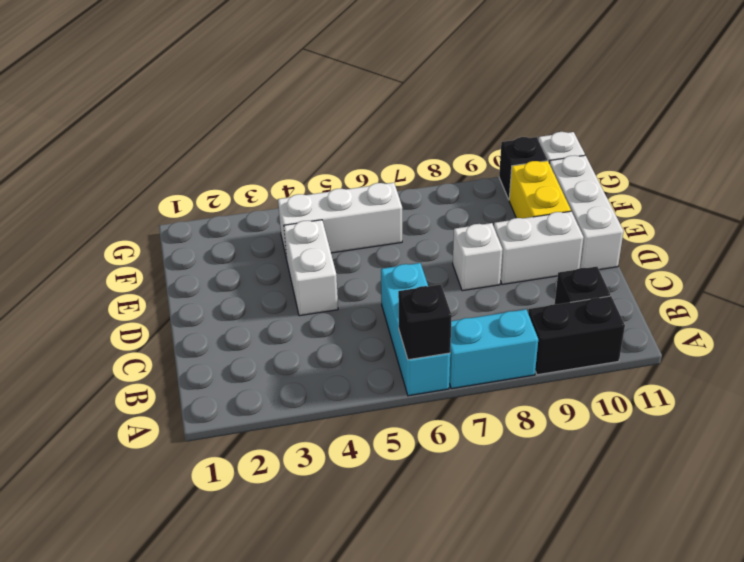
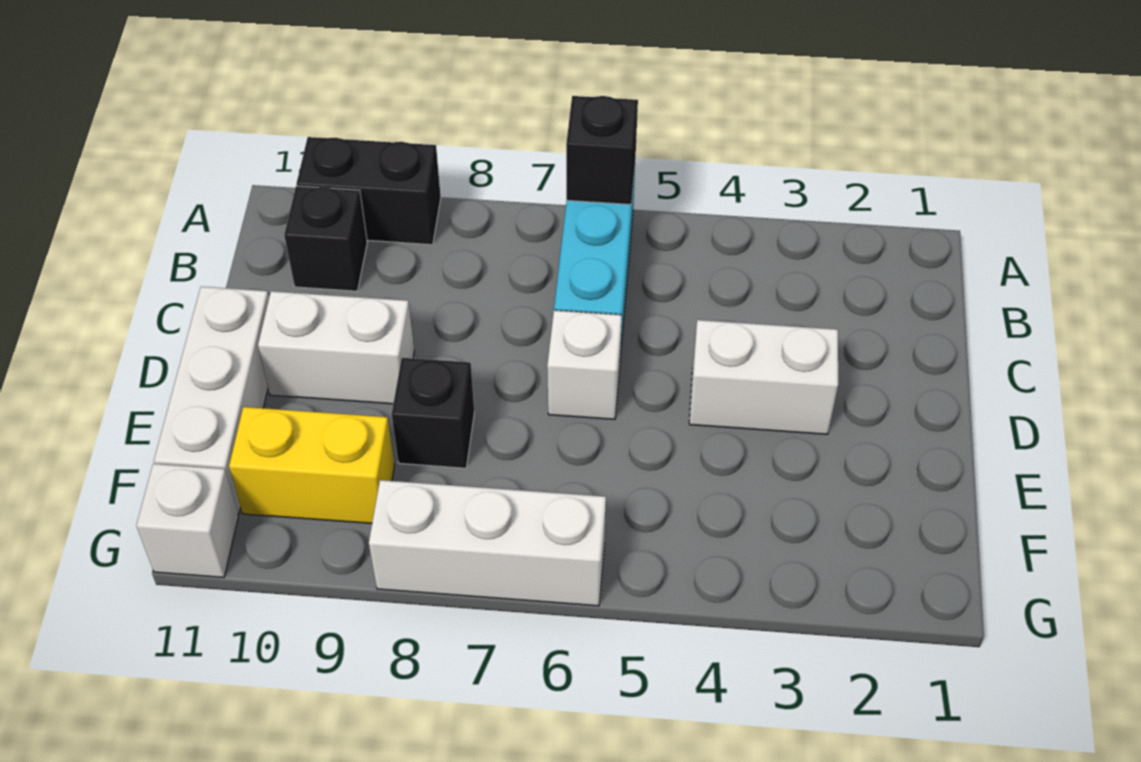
cyan brick A7:A8 level 1 -> none
white brick D4:E4 level 1 -> white brick D3:D4 level 1
white brick D8 level 1 -> white brick D6 level 1
yellow brick E10:F10 level 1 -> yellow brick F9:F10 level 1
white brick F4:F6 level 1 -> white brick G6:G8 level 1
black brick G10 level 1 -> black brick E8 level 1

